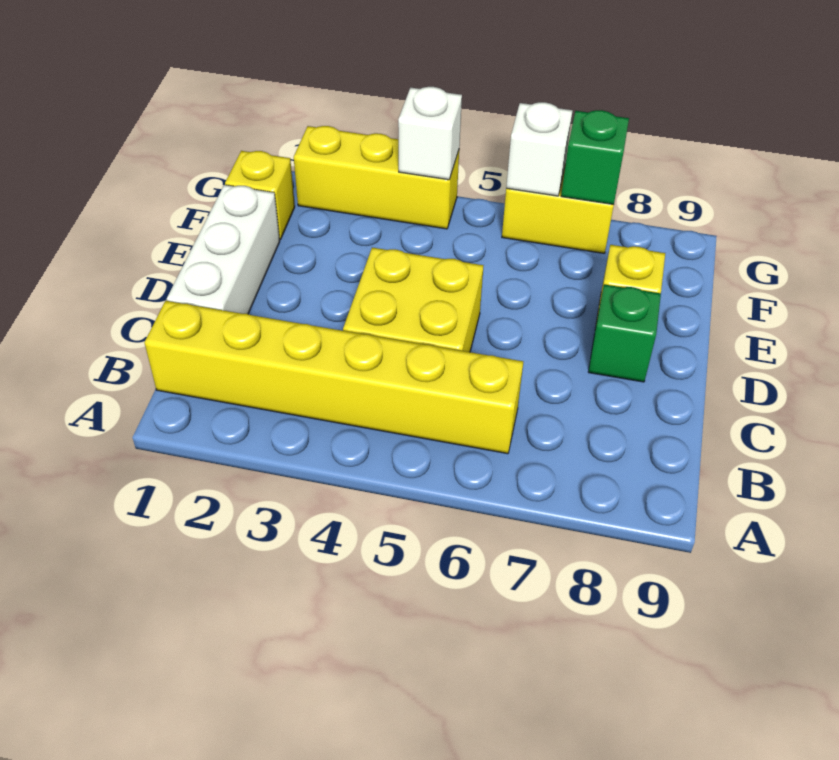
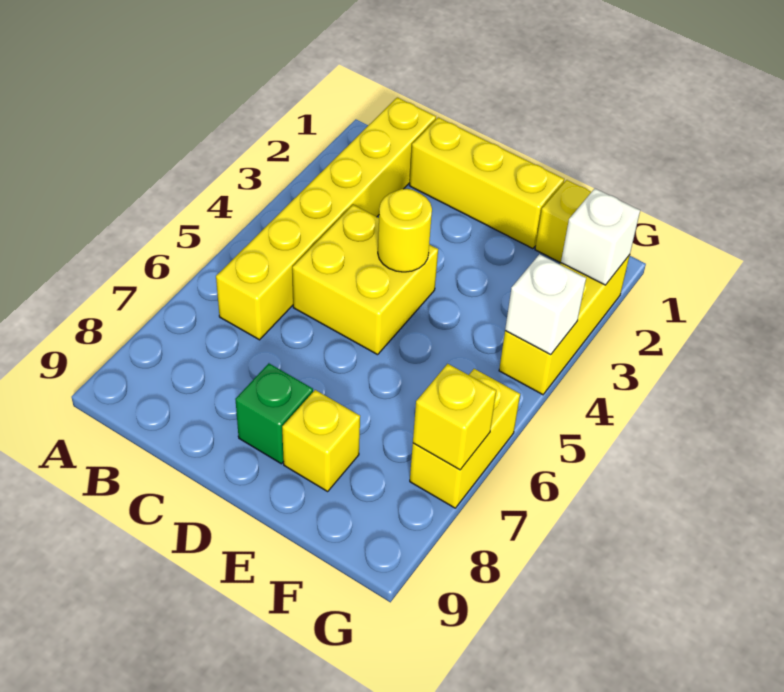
white brick C1:E1 level 1 -> yellow brick C1:E1 level 1
none -> yellow round brick D4 level 2
white brick G6 level 2 -> white brick G2 level 2
green brick G7 level 2 -> yellow brick G7 level 2

